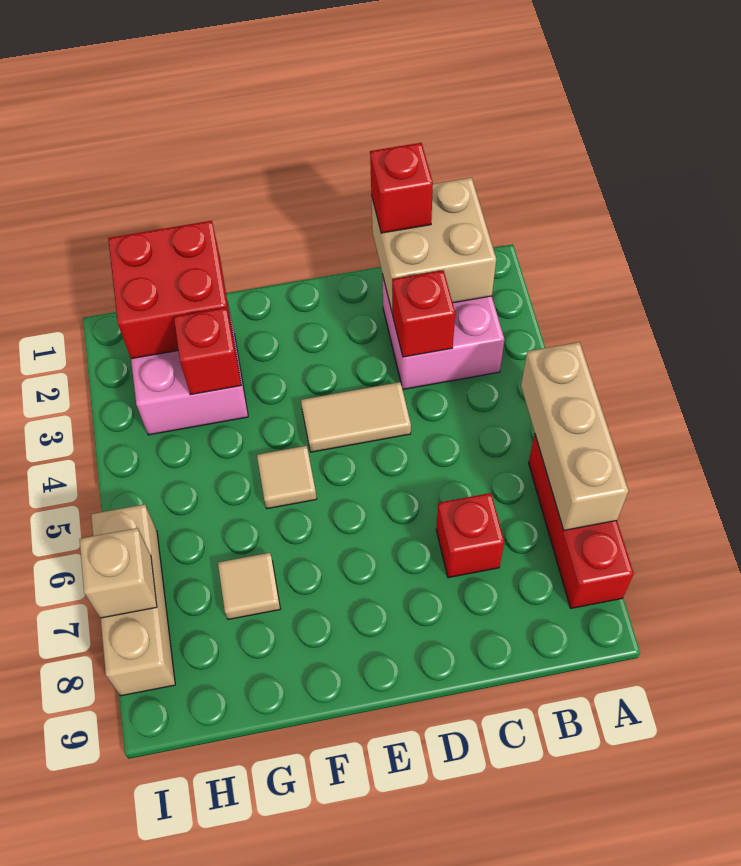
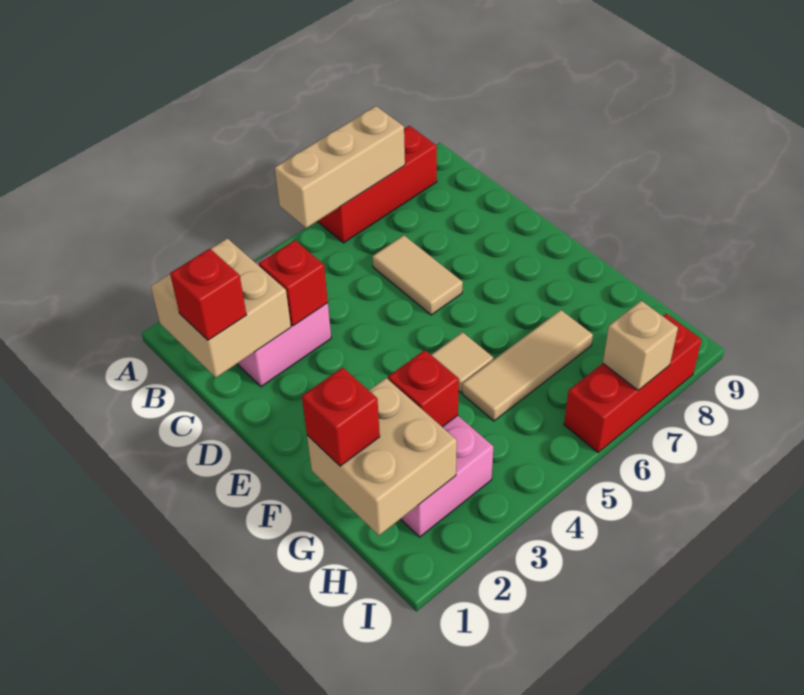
red brick C7 level 1 -> red brick G1 level 3
tan tile D4:E4 level 1 -> tan tile C6:D6 level 1
red brick G1:H2 level 2 -> tan brick G1:H2 level 2
tan tile G7 level 1 -> tan tile G5:G7 level 1
tan brick I6:I8 level 1 -> red brick I6:I8 level 1

